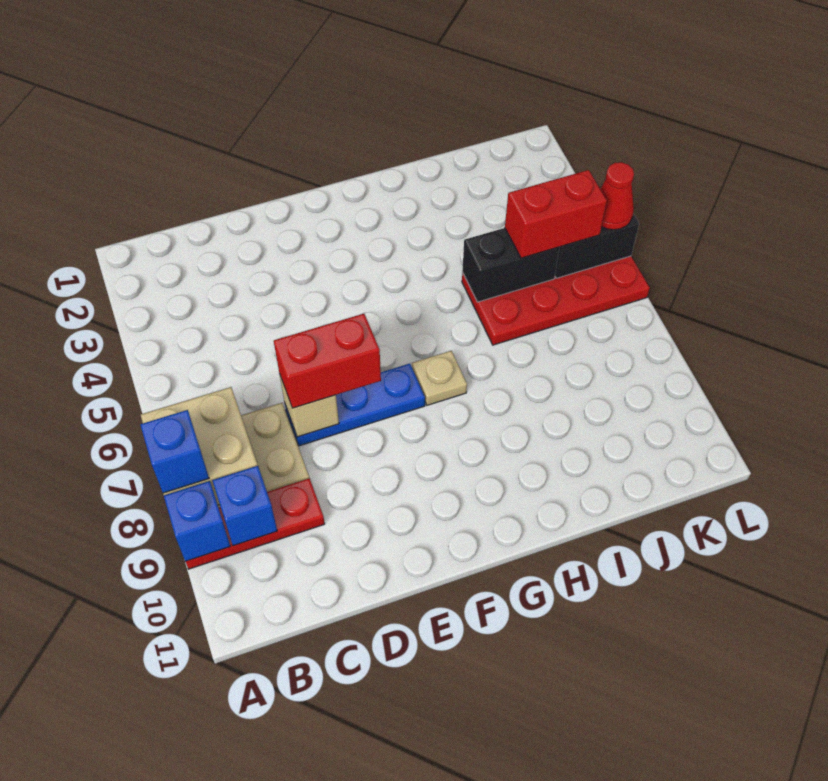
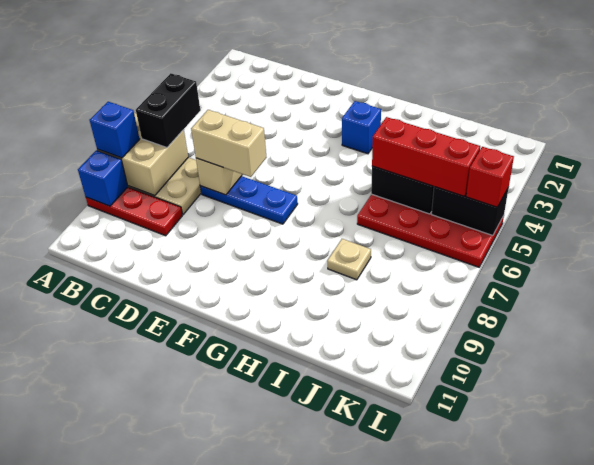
none -> black brick B6:B7 level 3
blue brick B9 level 2 -> blue brick G3 level 1
red brick D7:E7 level 3 -> tan brick D7:E7 level 3
tan plate G7 level 1 -> tan plate I8 level 1
red brick J5:K5 level 3 -> red brick I5:K5 level 3
red cone L5 level 3 -> red brick L5 level 3

